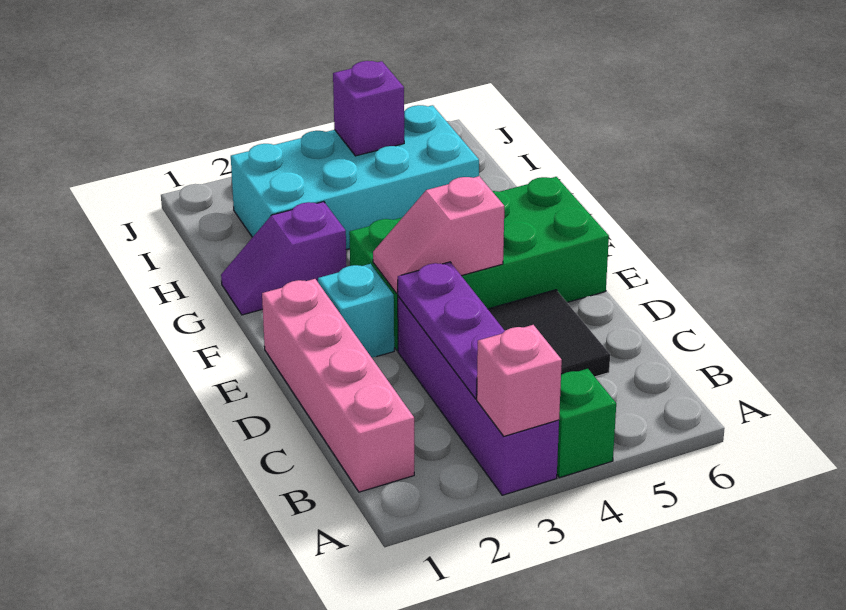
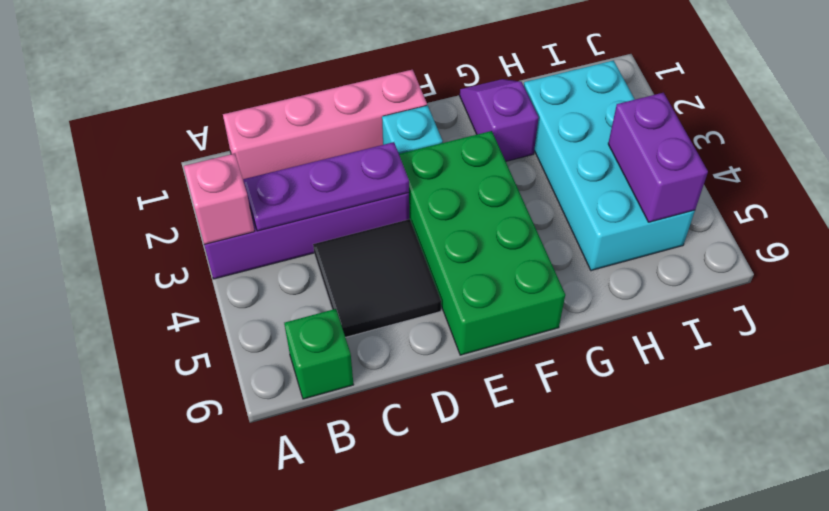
green brick A4 level 1 -> green brick B6 level 1
pink slope E3:E4 level 2 top 4 -> none
purple brick I4 level 2 -> purple brick I4:I5 level 2

